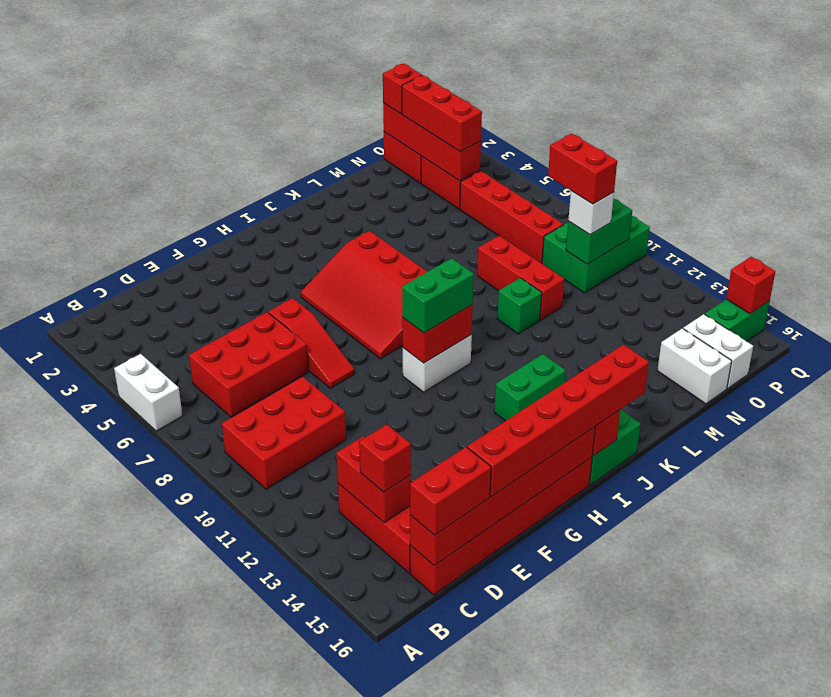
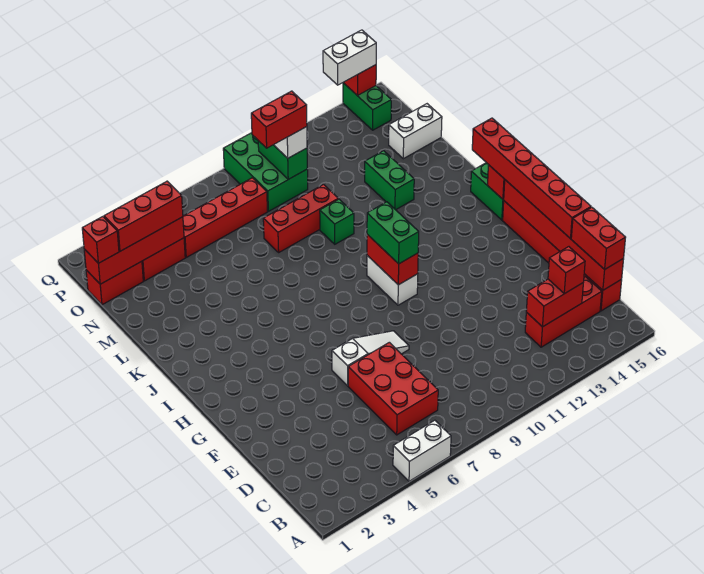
red brick B9:D10 level 1 -> none
red slope F6:F8 level 1 top 6 -> white slope F6:F8 level 1 top 6
red slope H5:J8 level 1 top J -> none
green brick I13:J13 level 1 -> green brick L13:M13 level 1
white brick O15:O16 level 1 -> white brick Q14:Q15 level 3

